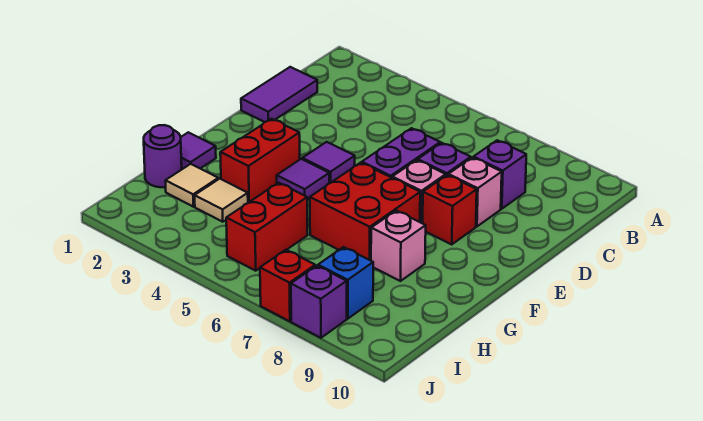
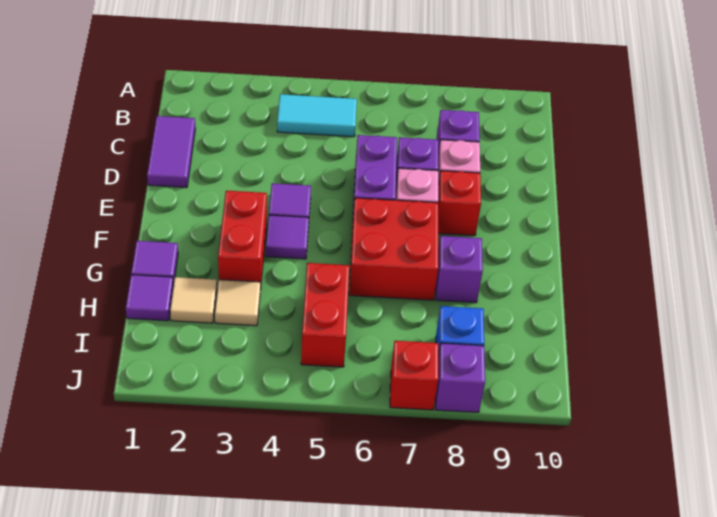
none -> cyan tile B4:B5 level 1
pink brick G8 level 1 -> purple brick G8 level 1
purple round brick H1 level 1 -> purple tile H1 level 1

